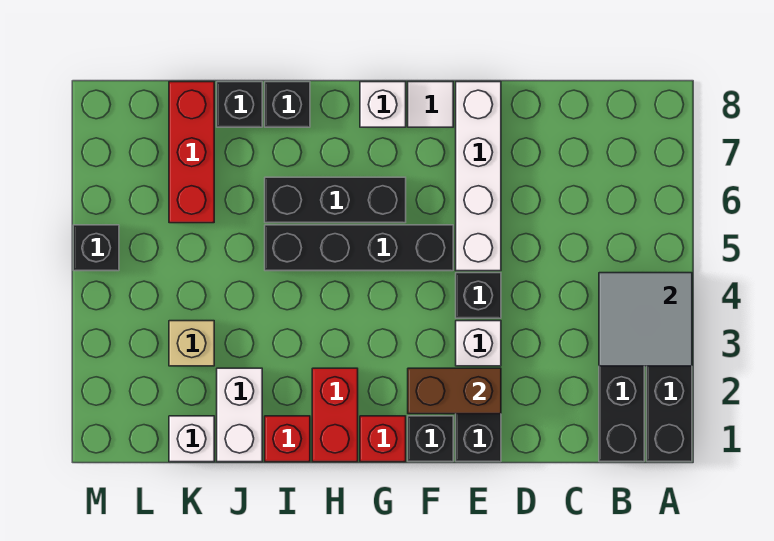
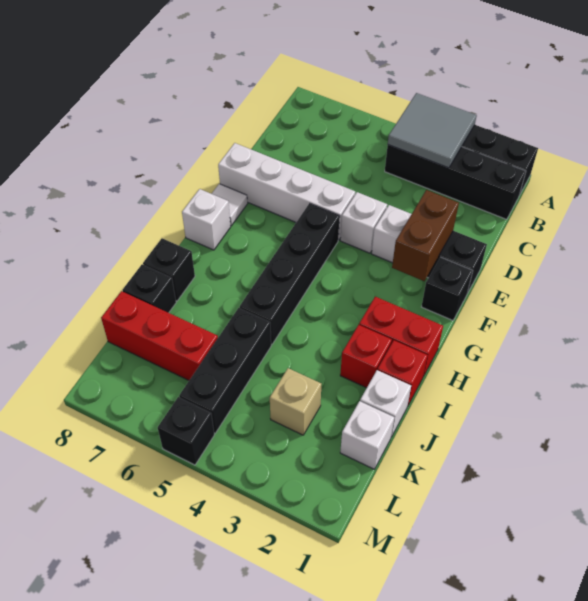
black brick E4 level 1 -> white brick E4 level 1
red brick G1 level 1 -> red brick I2 level 1
black brick G6:I6 level 1 -> black brick J5:L5 level 1
white brick J1:J2 level 1 -> white brick J1 level 1

